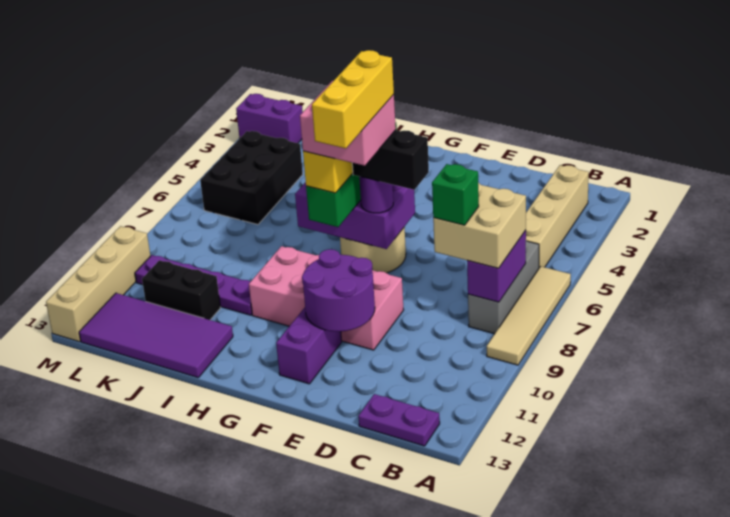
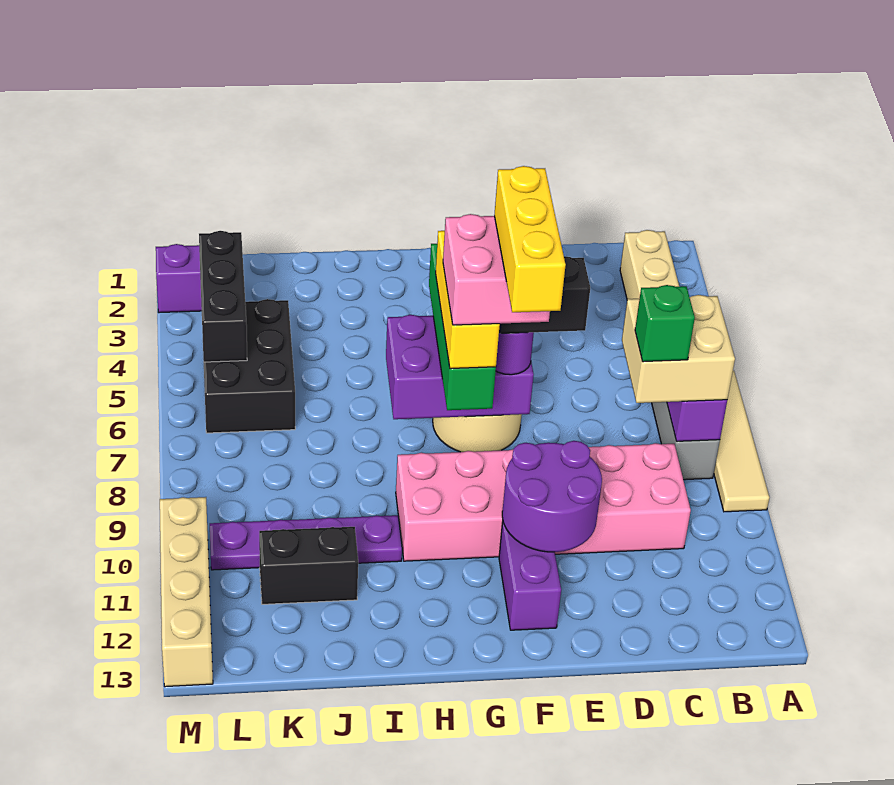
purple plate B13:C13 level 1 -> none
pink brick E9:H10 level 1 -> pink brick C9:H10 level 1
purple tile I12:L13 level 1 -> none
none -> black brick L3:L5 level 2

